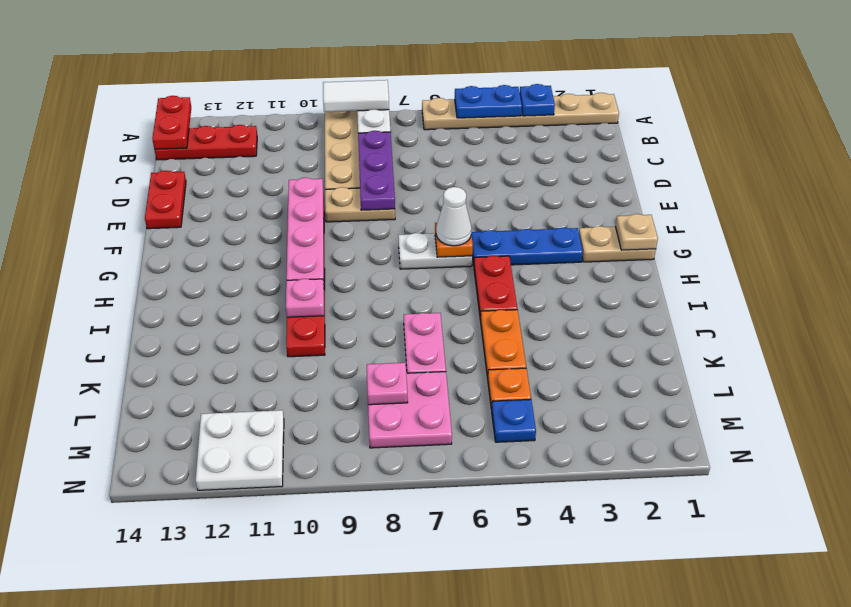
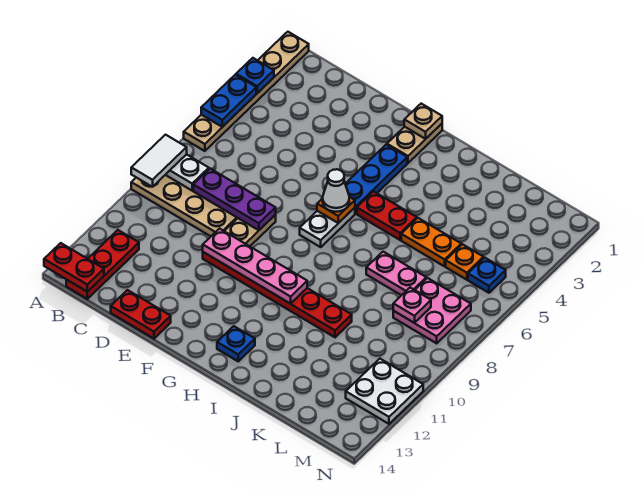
none -> blue plate H13 level 1
pink plate I10 level 2 -> none

